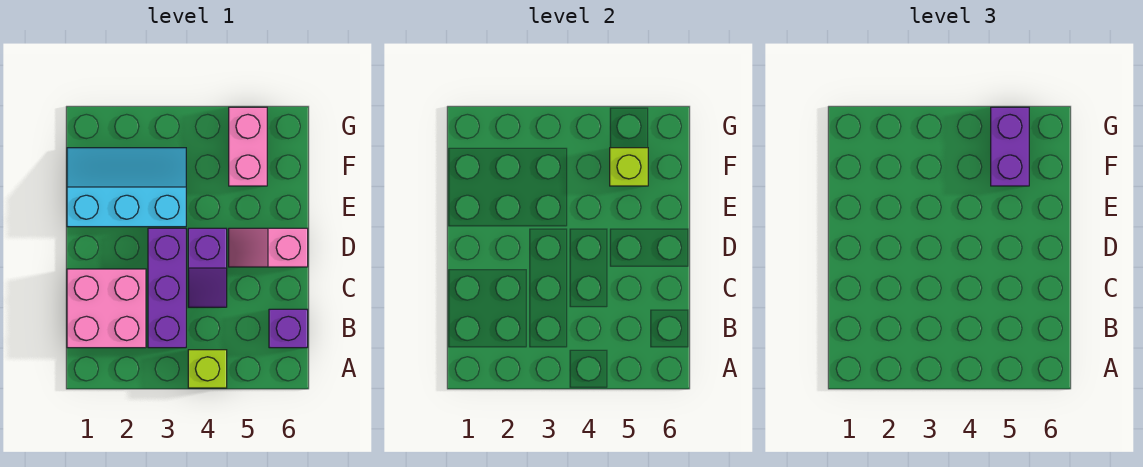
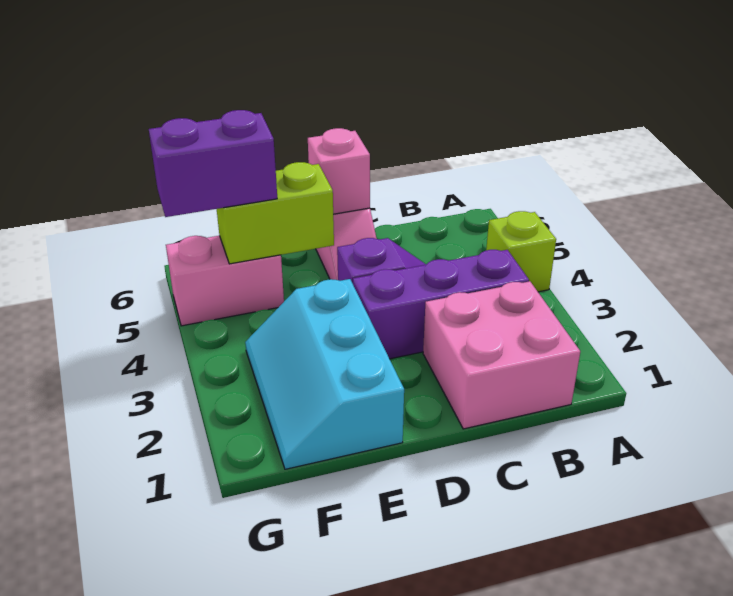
purple brick B6 level 1 -> none
none -> pink brick D6 level 2
lime brick F5 level 2 -> lime brick E5:F5 level 2

